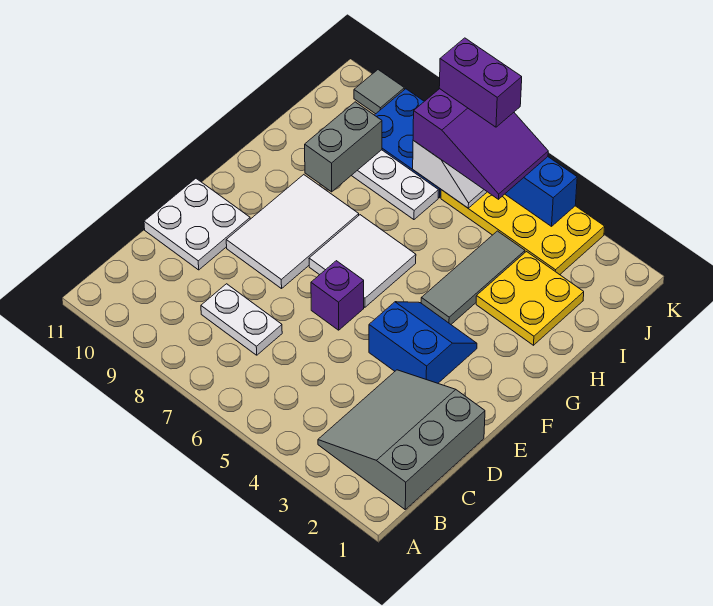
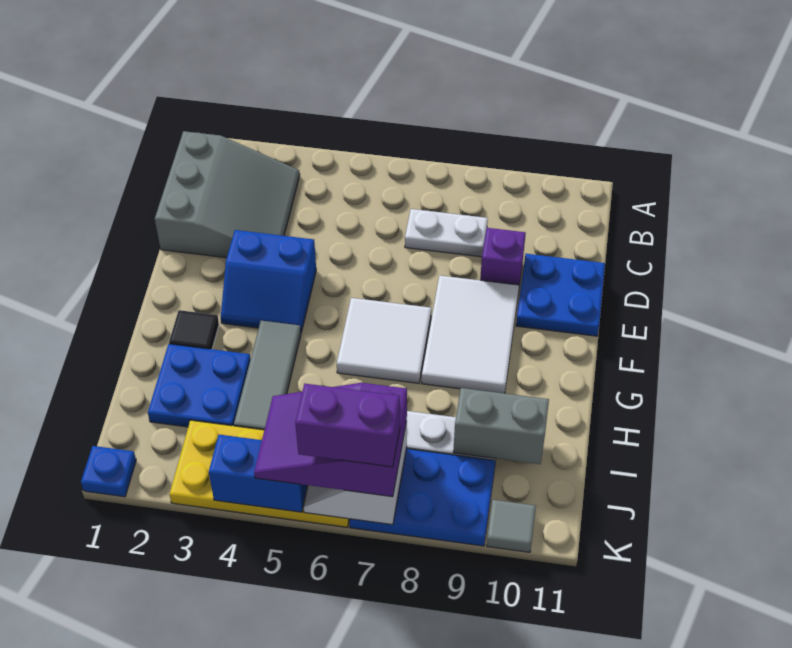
white plate D10:E11 level 1 -> blue plate D10:E11 level 1
purple brick E6 level 1 -> purple brick D9 level 1
none -> black tile G2 level 1
yellow plate H2:I3 level 1 -> blue plate H2:I3 level 1
grey brick H9:I9 level 2 -> grey brick I9:I10 level 2
none -> blue plate K1 level 1

